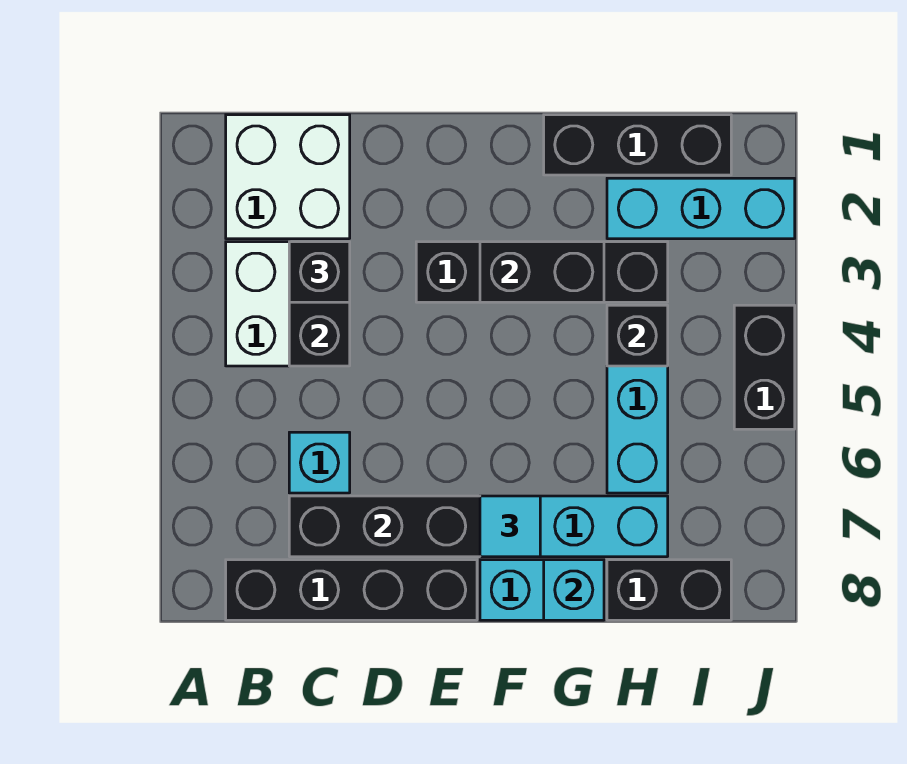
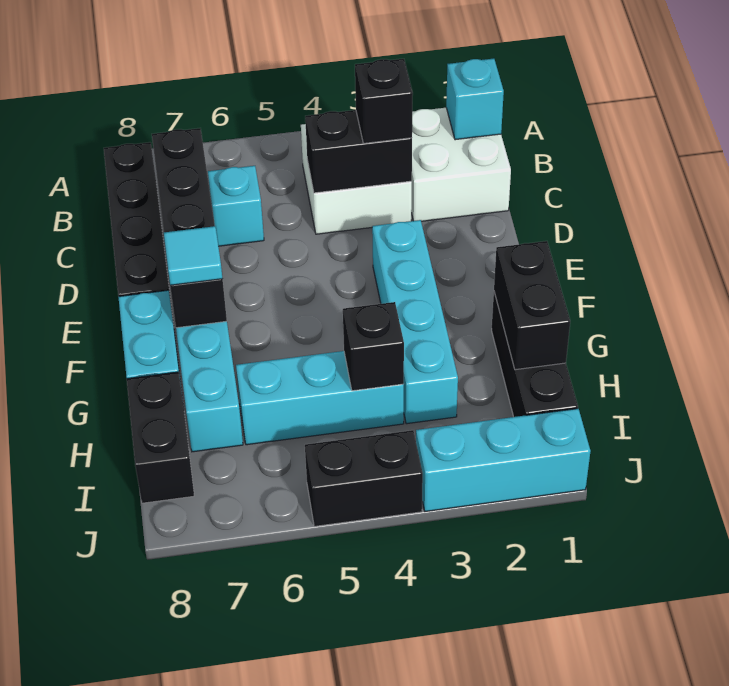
black brick E3:H3 level 1 -> cyan brick E3:H3 level 1
black brick F3:G3 level 2 -> black brick G1:H1 level 2
cyan brick G8 level 2 -> cyan brick B1 level 2
cyan brick H2:J2 level 1 -> cyan brick J1:J3 level 1

